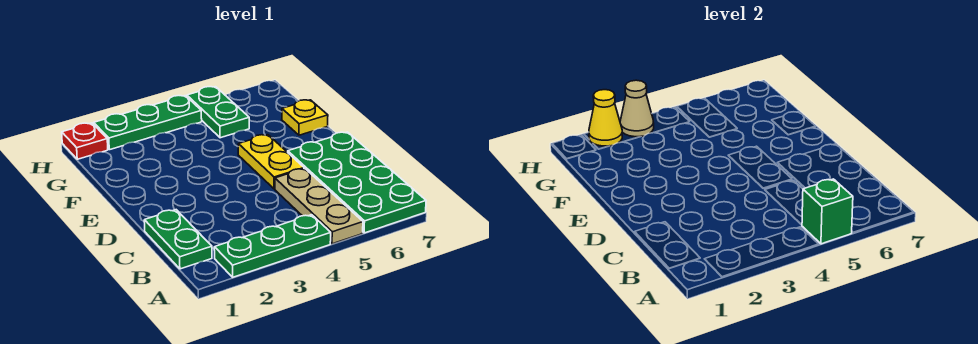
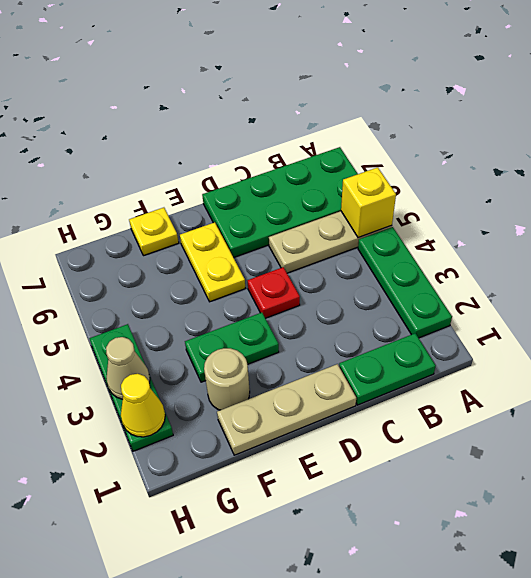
green brick A5 level 2 -> yellow brick A5 level 2
none -> tan plate D1:F1 level 1
yellow plate D5:E5 level 1 -> yellow plate E5:E6 level 1
none -> tan round brick F2 level 1
green plate G5:H5 level 1 -> green plate E3:F3 level 1
red plate H1 level 1 -> red plate D4 level 1

